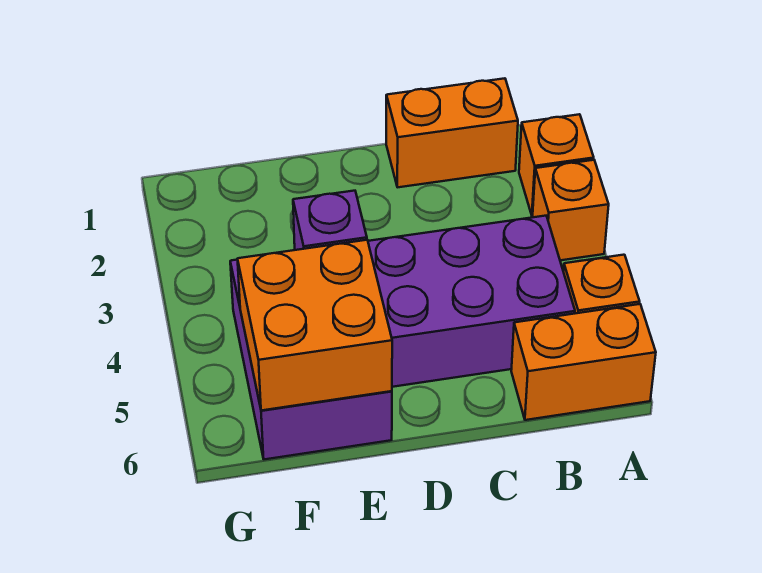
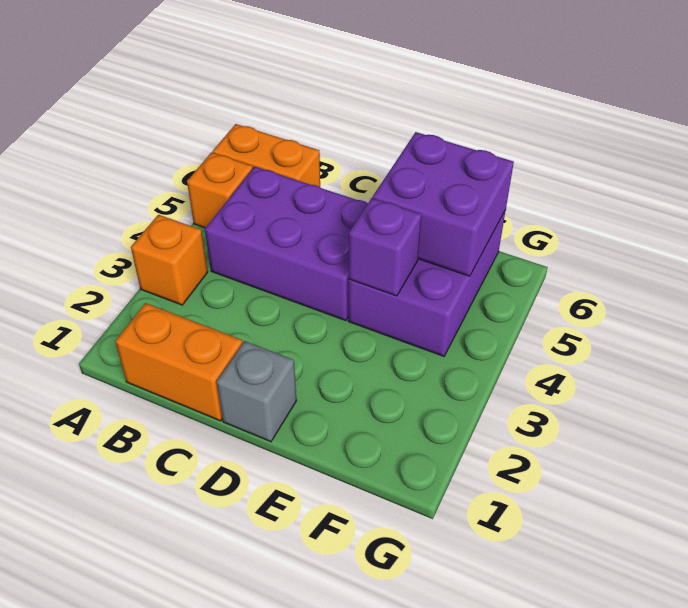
orange brick A2 level 1 -> none
none -> grey brick D1 level 1
orange brick E5:F6 level 2 -> purple brick E5:F6 level 2

